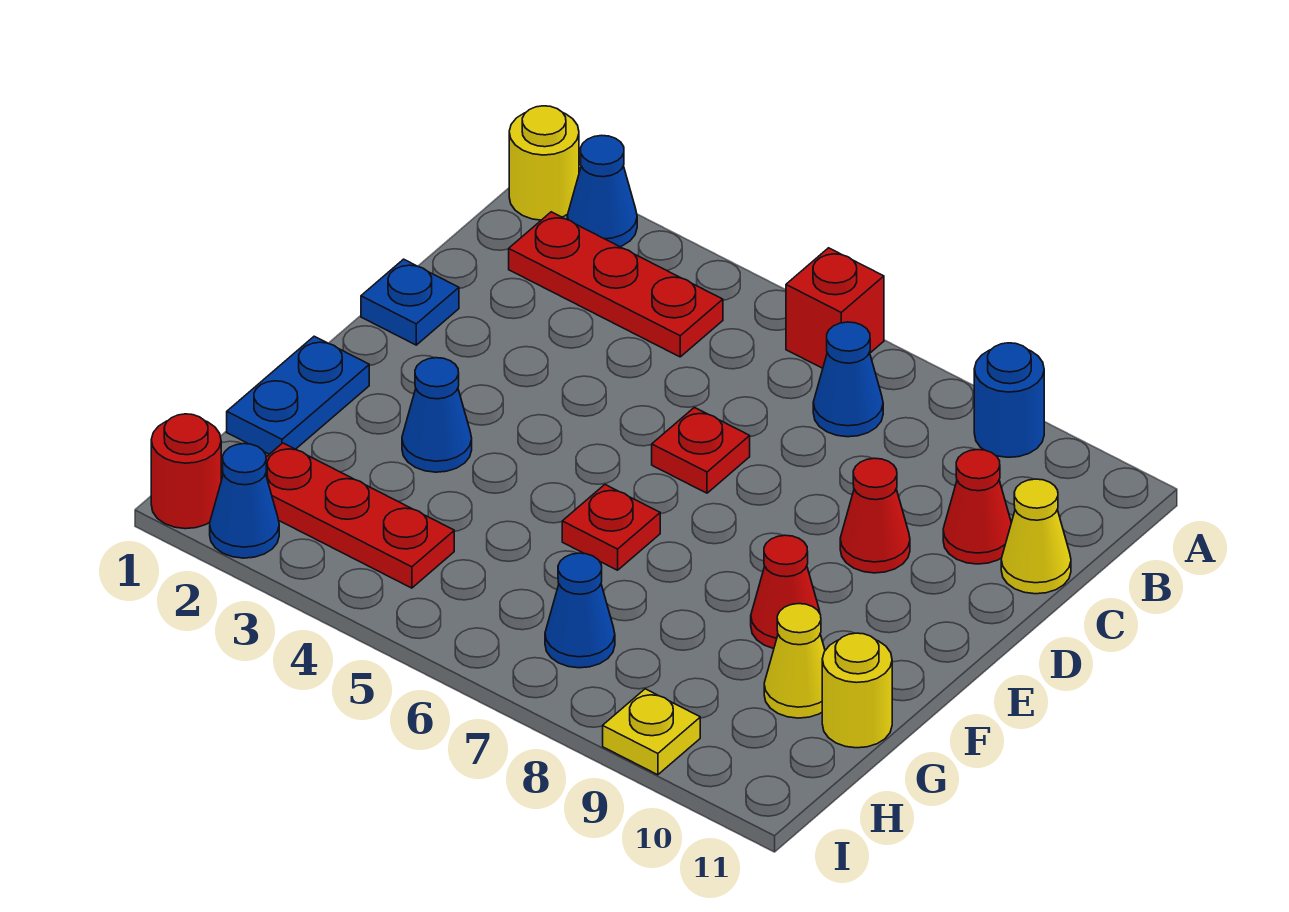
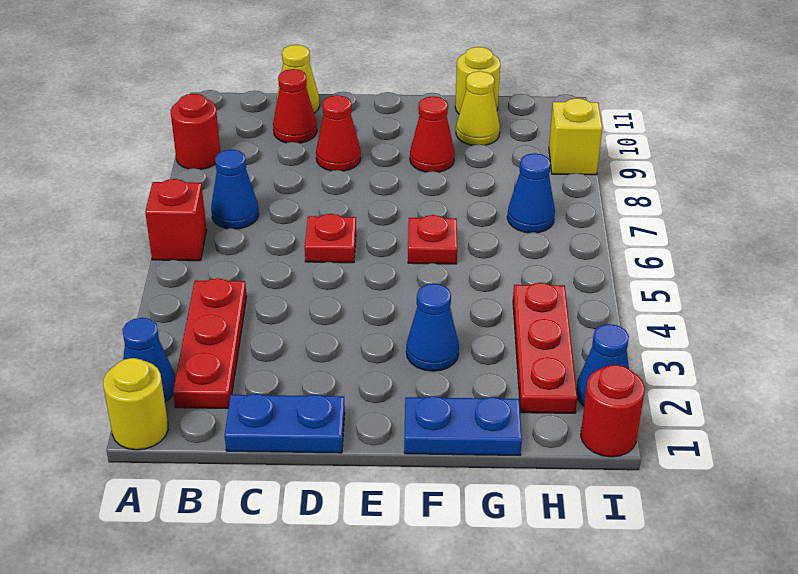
blue round brick A9 level 1 -> red round brick A9 level 1
blue plate D1 level 1 -> blue plate C1:D1 level 1
yellow plate I9 level 1 -> yellow brick I9 level 1

